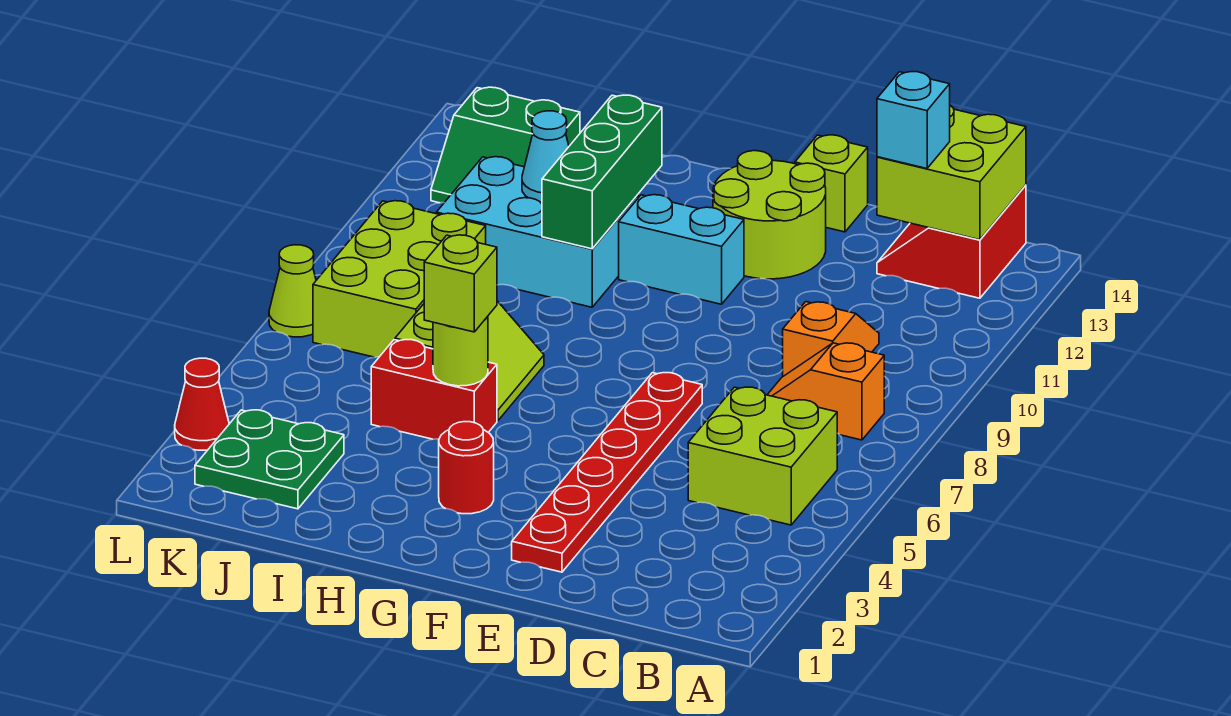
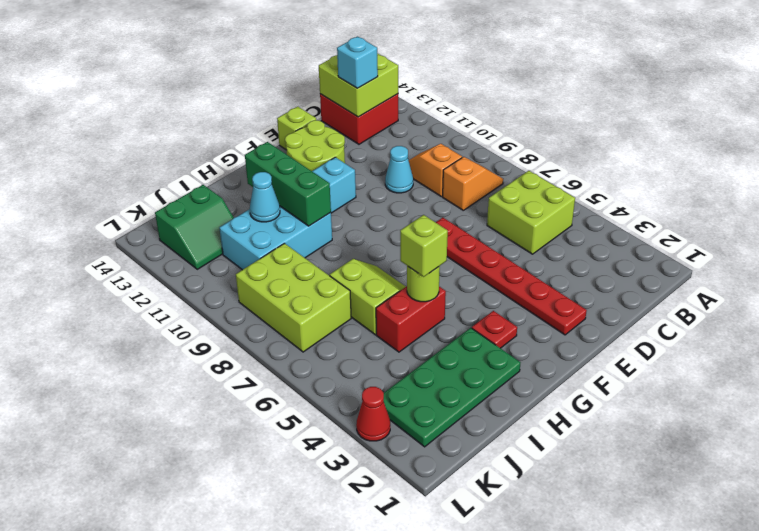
orange slope B8:C8 level 1 top B -> orange slope B8:C8 level 1 top C
red slope B13:C14 level 1 top B -> red brick B13:C14 level 1
none -> cyan cone D10 level 1
red round brick G3 level 1 -> red plate G3 level 1
green plate J2:K3 level 1 -> green plate H2:K3 level 1
lime cone L7 level 1 -> none

